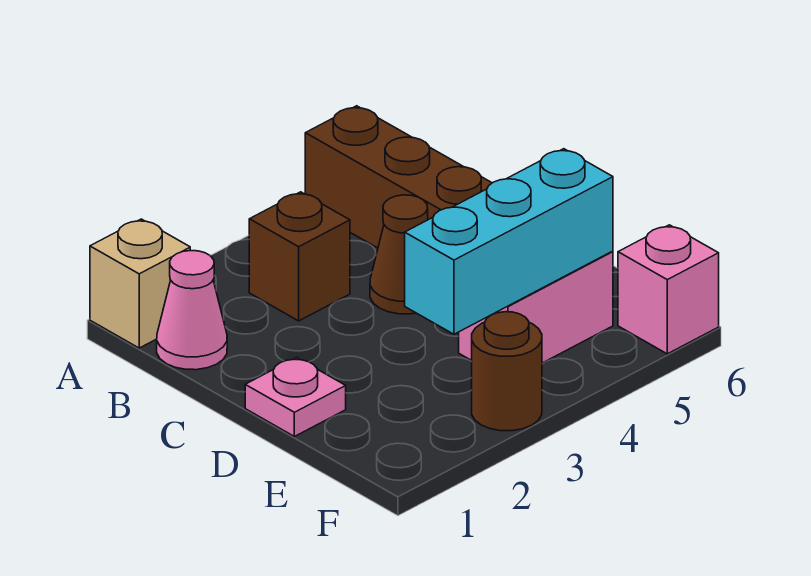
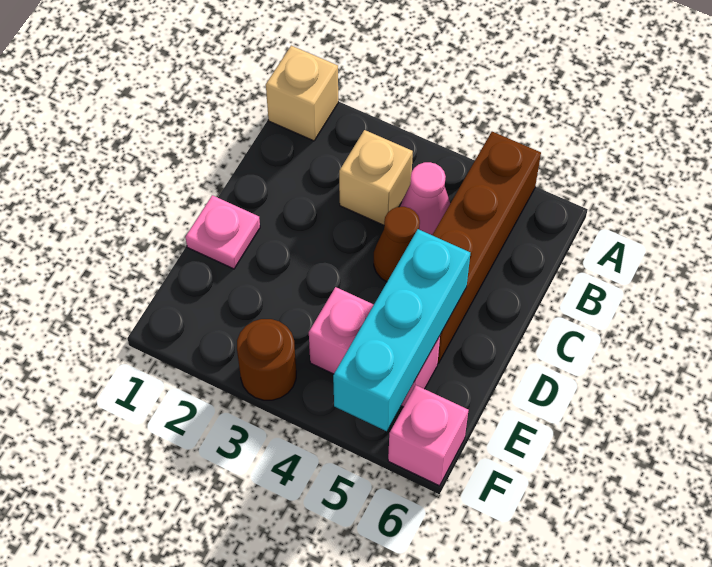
pink cone B1 level 1 -> pink cone B4 level 1
brown brick B3 level 1 -> tan brick B3 level 1
cyan brick E3:E5 level 2 -> cyan brick D5:F5 level 2

